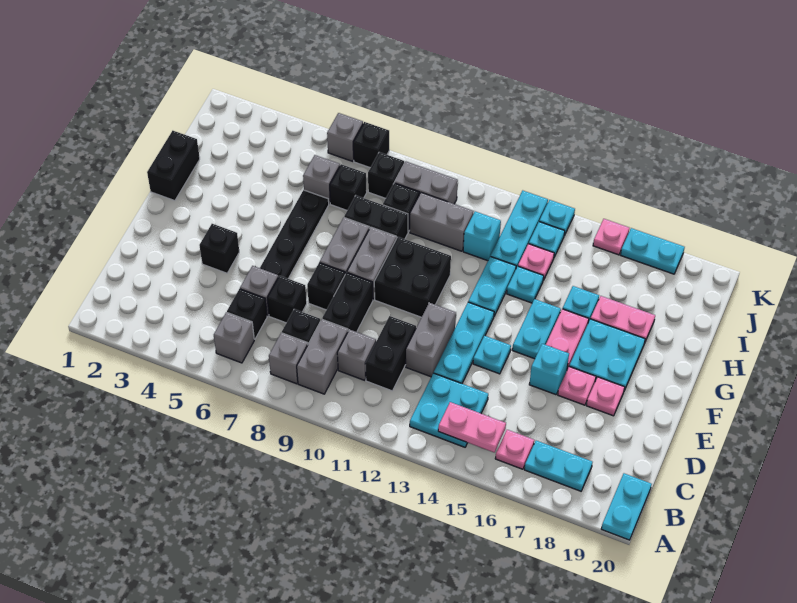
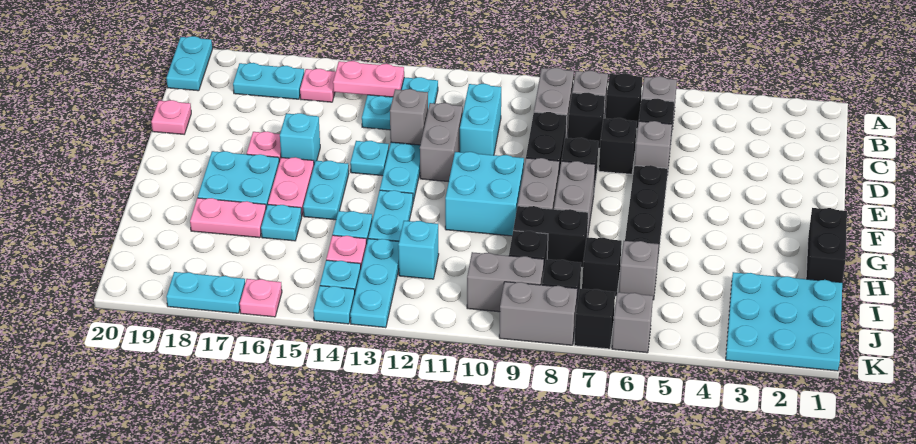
grey brick C10 level 1 -> grey brick D13 level 2
black brick C11:D11 level 1 -> cyan brick C11:D11 level 1
black brick E4 level 1 -> black brick B7 level 1
pink plate E18 level 1 -> pink plate D20 level 1
black brick F10:G11 level 1 -> cyan brick F10:G11 level 1
none -> cyan plate I1:K3 level 1
grey brick I10:I11 level 1 -> grey brick K8:K9 level 1

